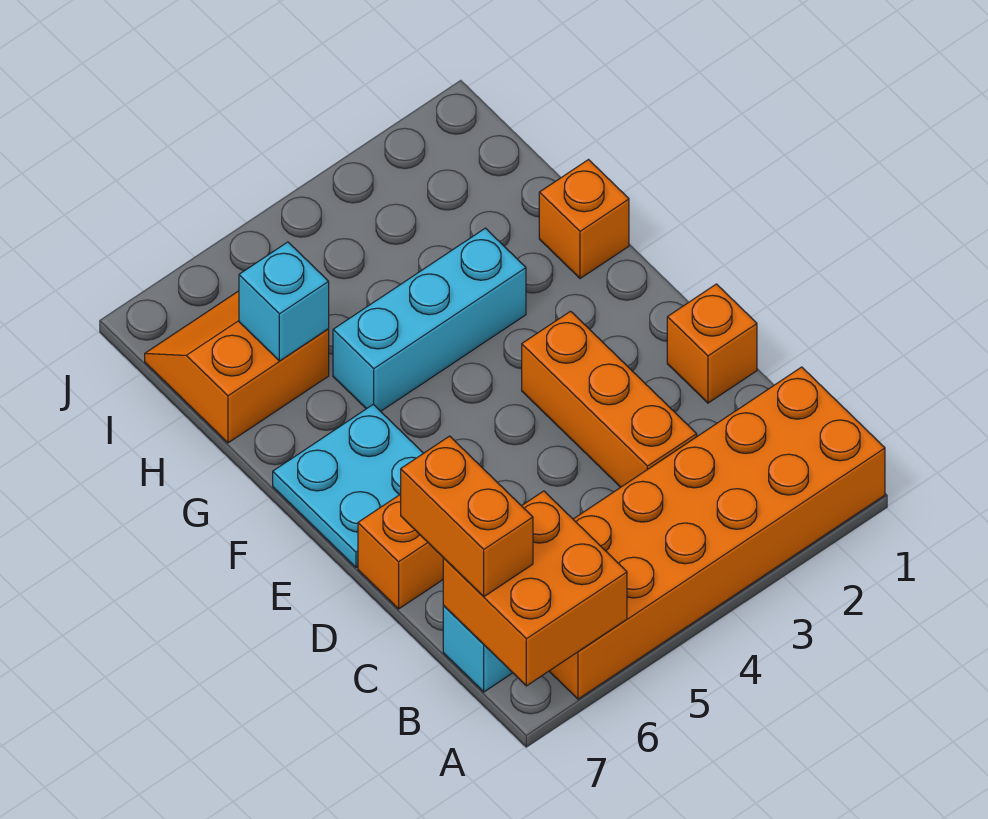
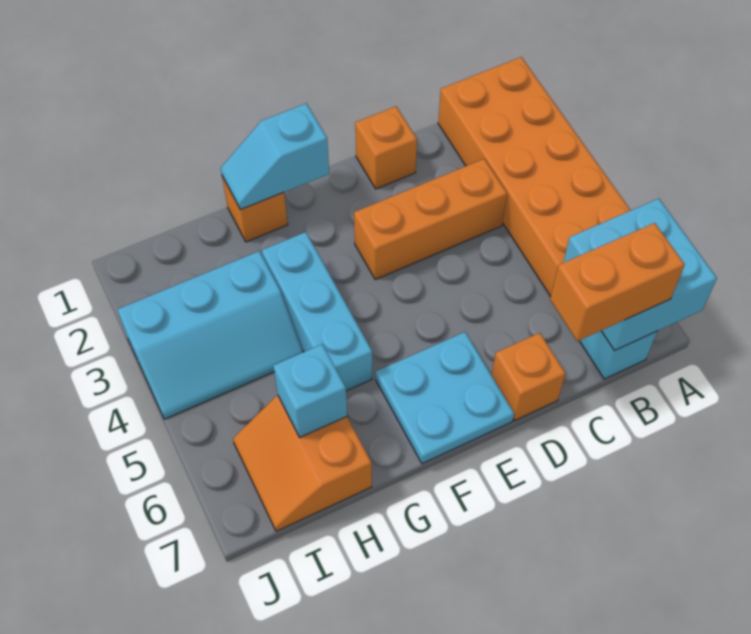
orange brick A6:B7 level 2 -> cyan brick A6:B7 level 2
none -> cyan slope F1:G1 level 2 top F
none -> cyan slope H3:J4 level 1 top 3

